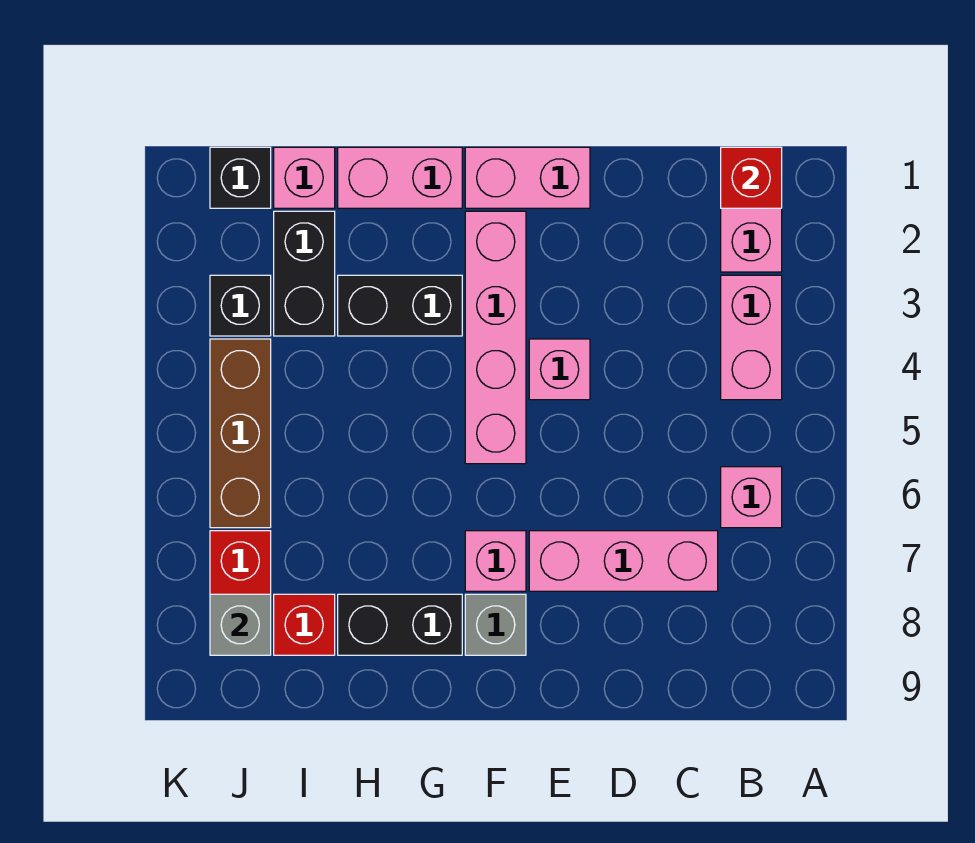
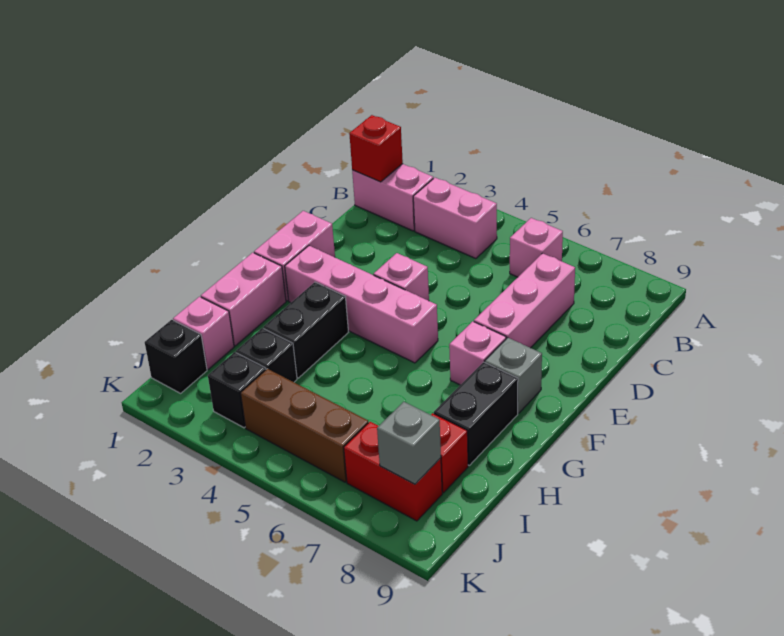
black brick I2:I3 level 1 -> black brick I3 level 1

